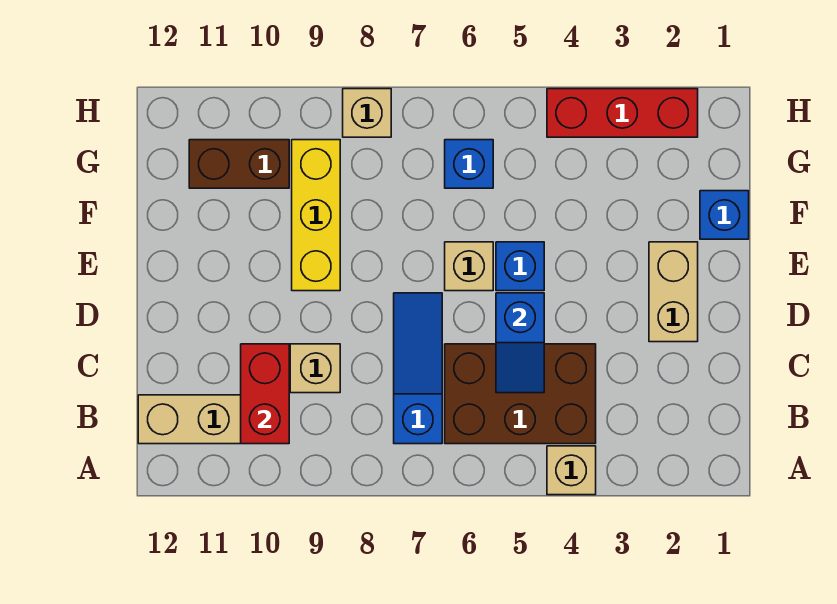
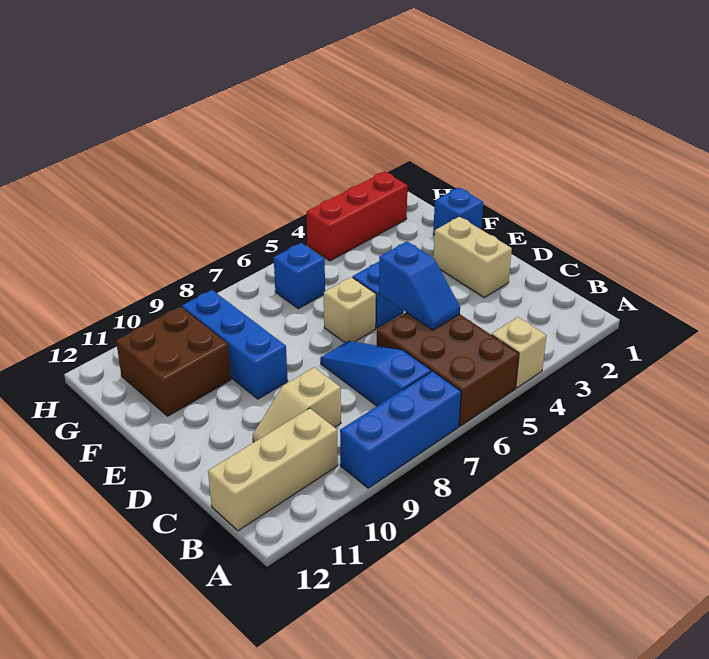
none -> blue brick A7:A9 level 1
brown brick B4:C6 level 1 -> brown brick A5:C6 level 1
red brick B10:C10 level 2 -> none
yellow brick E9:G9 level 1 -> blue brick E9:G9 level 1
brown brick G10:G11 level 1 -> brown brick F10:G11 level 1
tan brick H8 level 1 -> none

